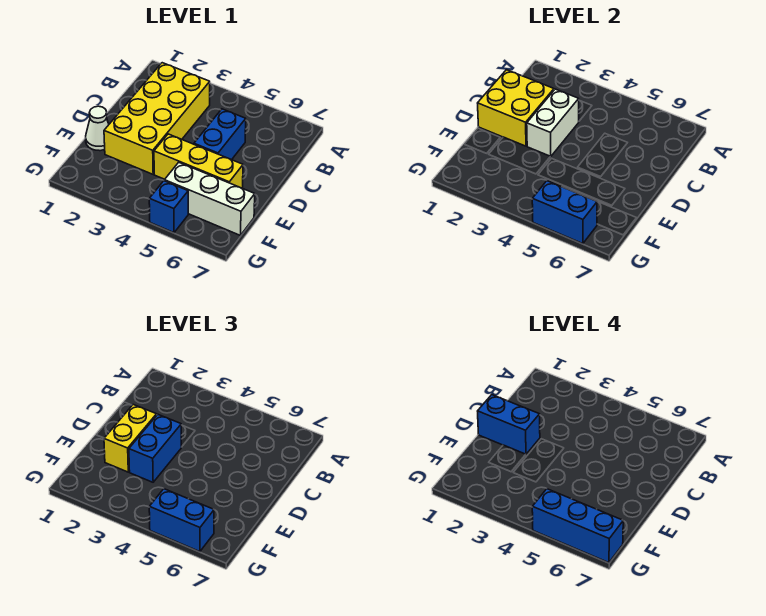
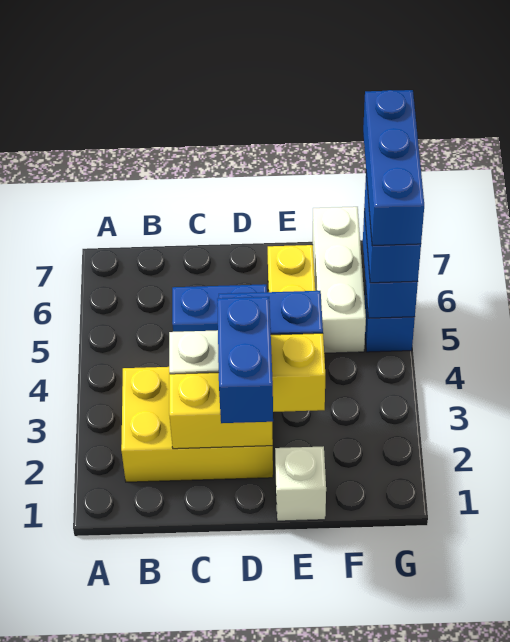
yellow brick B2:E3 level 1 -> yellow brick B2:D3 level 1
yellow brick C1:D2 level 2 -> yellow brick C2:D2 level 2
white cone E1 level 1 -> white brick E1 level 1

